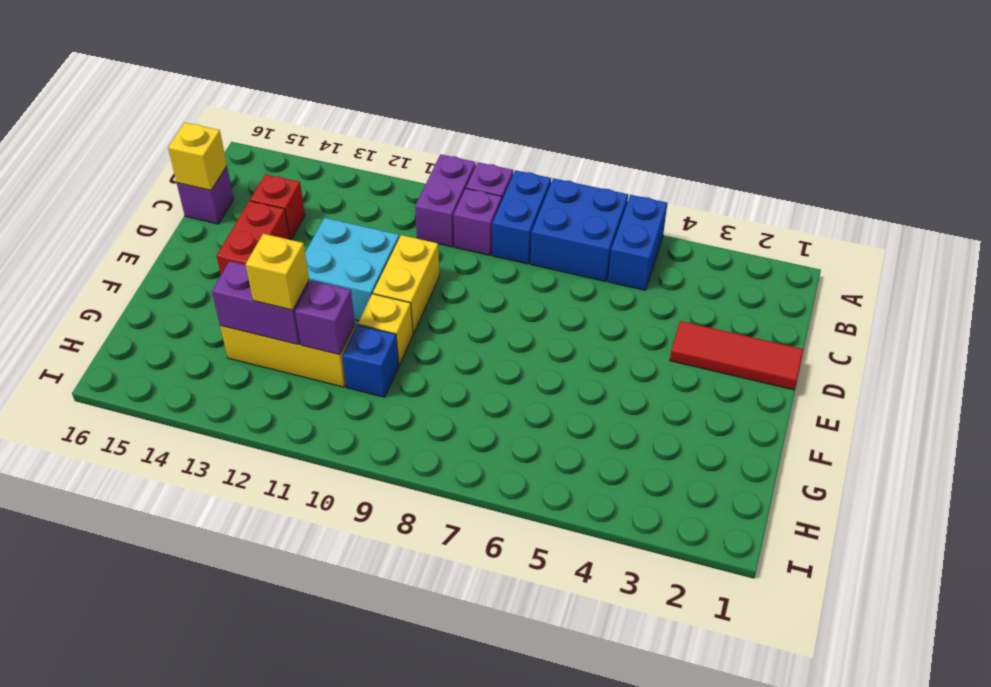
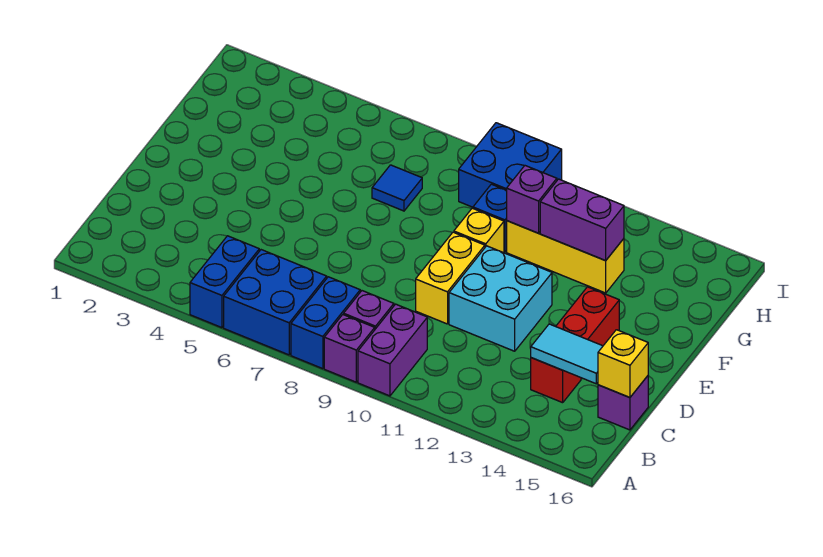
none -> cyan tile C14:C15 level 2
red tile D1:D3 level 1 -> none
none -> blue tile G7 level 1
yellow brick G12 level 3 -> none
none -> blue brick H9:I10 level 1

